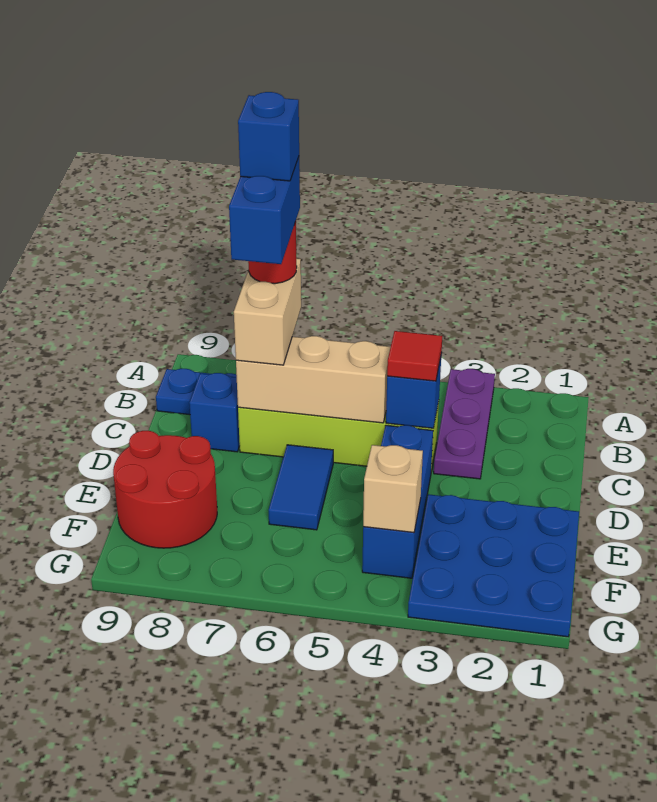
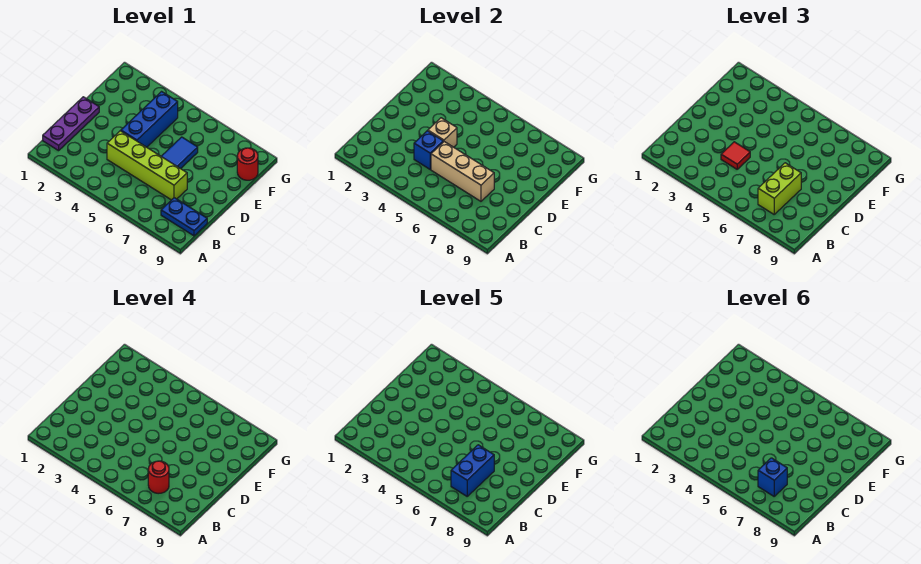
purple plate A3:C3 level 1 -> purple plate B1:D1 level 1
tan brick B7:C7 level 3 -> lime brick B7:C7 level 3
blue brick C8 level 1 -> none
blue plate E1:G3 level 1 -> none
red round brick E8:F9 level 1 -> red round brick F9 level 1
tan brick F4 level 2 -> tan brick D4 level 2

